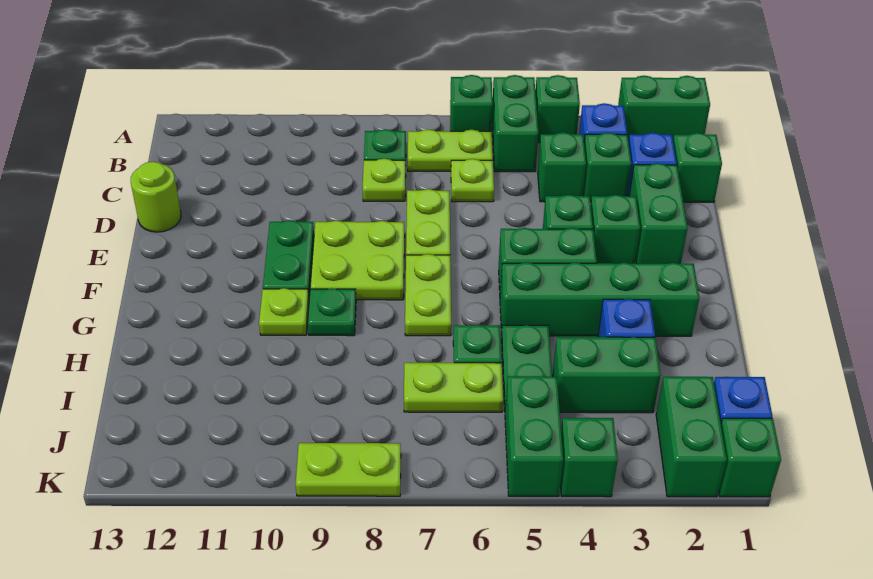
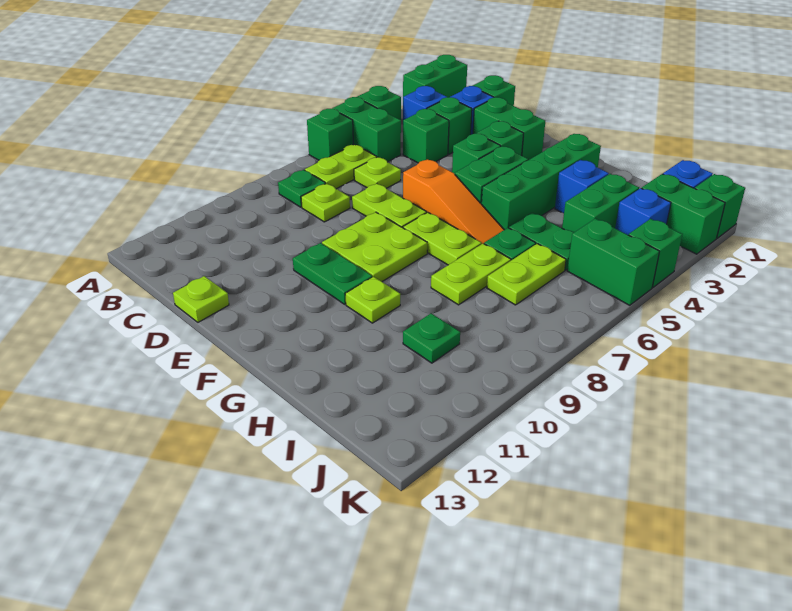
lime round brick D13 level 1 -> lime plate D13 level 1
none -> orange slope E6:G6 level 1 top E
green plate G9 level 1 -> green plate I10 level 1
none -> blue brick J3 level 1
lime plate K8:K9 level 1 -> lime plate H7:H8 level 1

